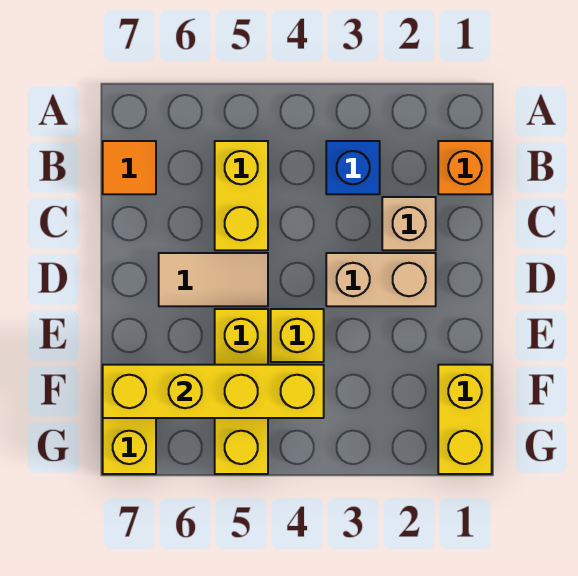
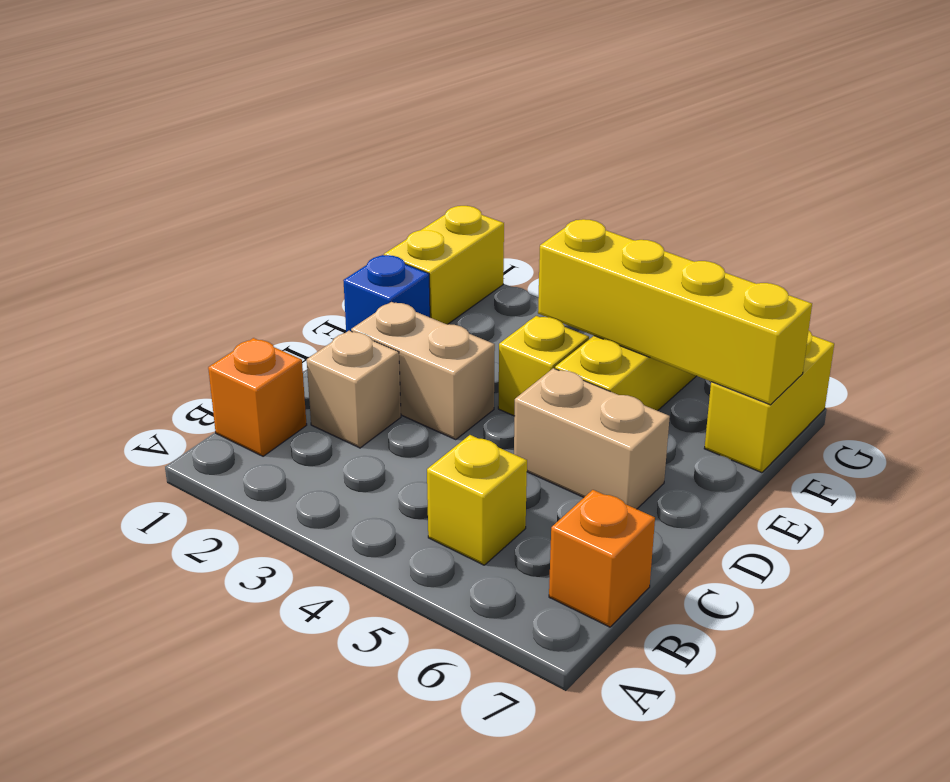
blue brick B3 level 1 -> blue brick E1 level 1
yellow brick B5:C5 level 1 -> yellow brick B5 level 1
orange tile B7 level 1 -> orange brick B7 level 1
tan tile D5:D6 level 1 -> tan brick D5:D6 level 1

